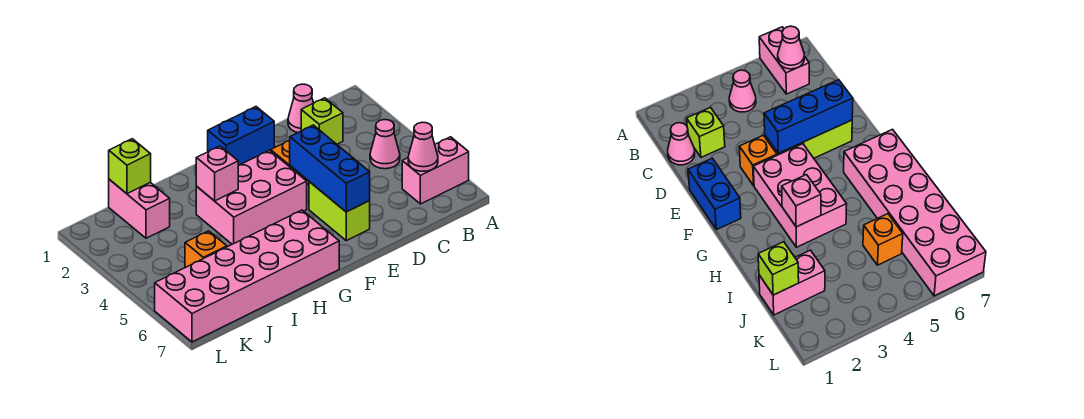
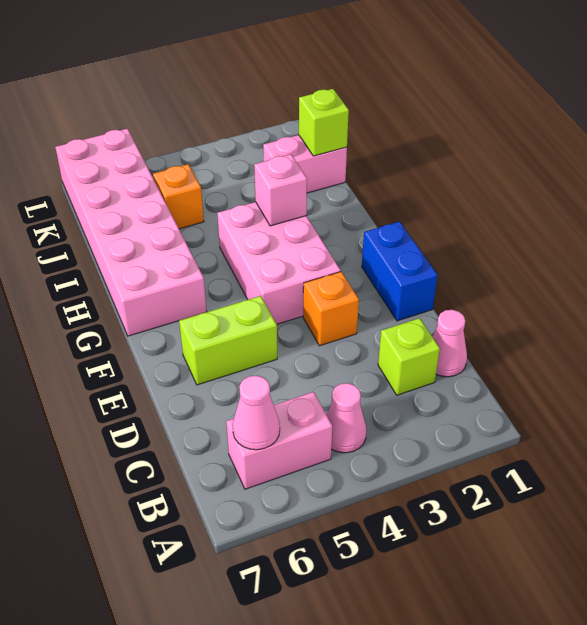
pink brick A6:B6 level 1 -> pink brick B5:B6 level 1
blue brick E4:E6 level 2 -> none

